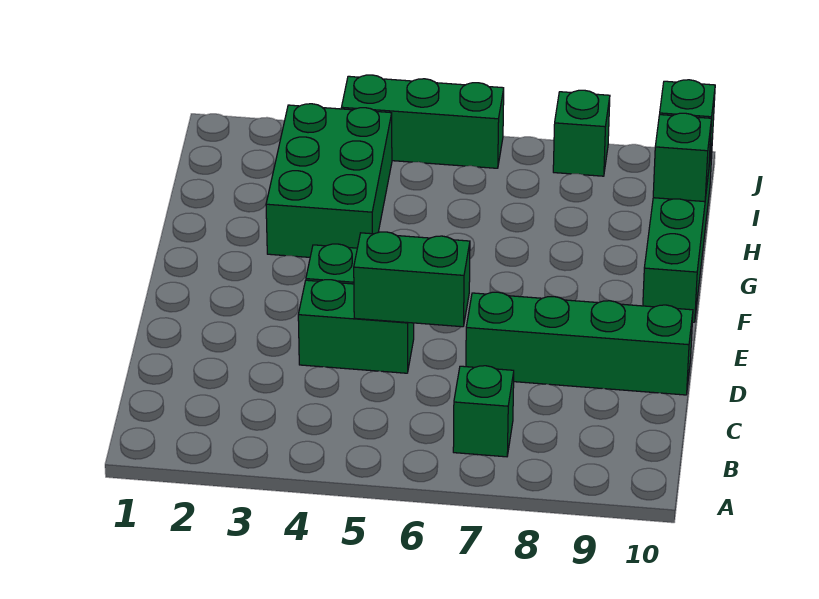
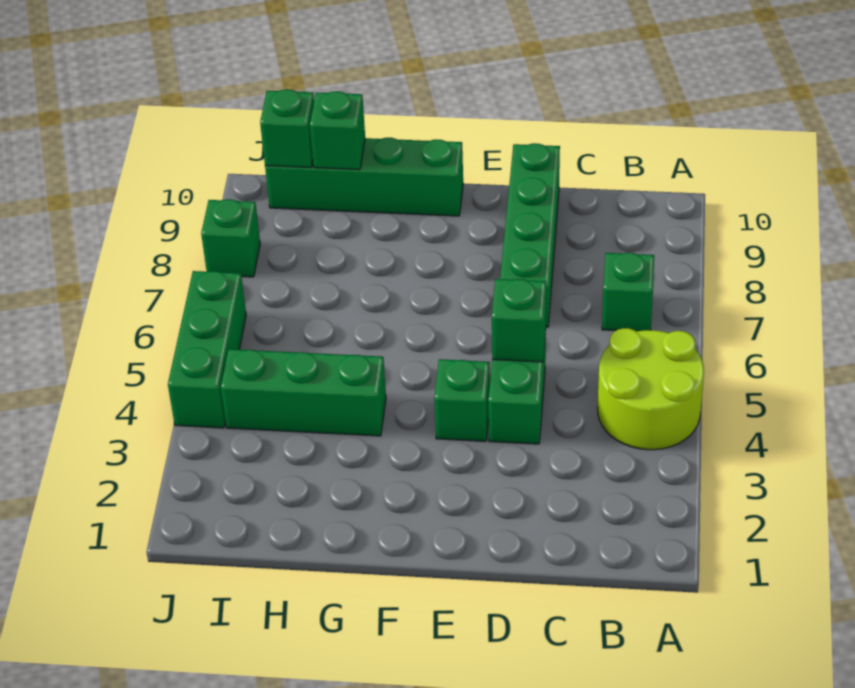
none -> lime round brick A4:B5 level 1
green brick D5:D6 level 2 -> green brick D5 level 2
green brick G3:I4 level 1 -> green brick G4:I4 level 1

